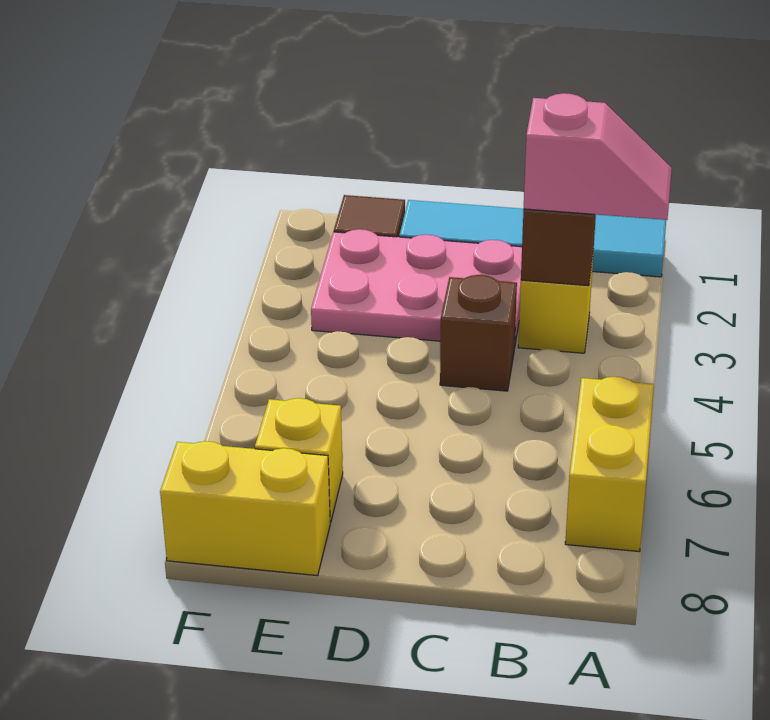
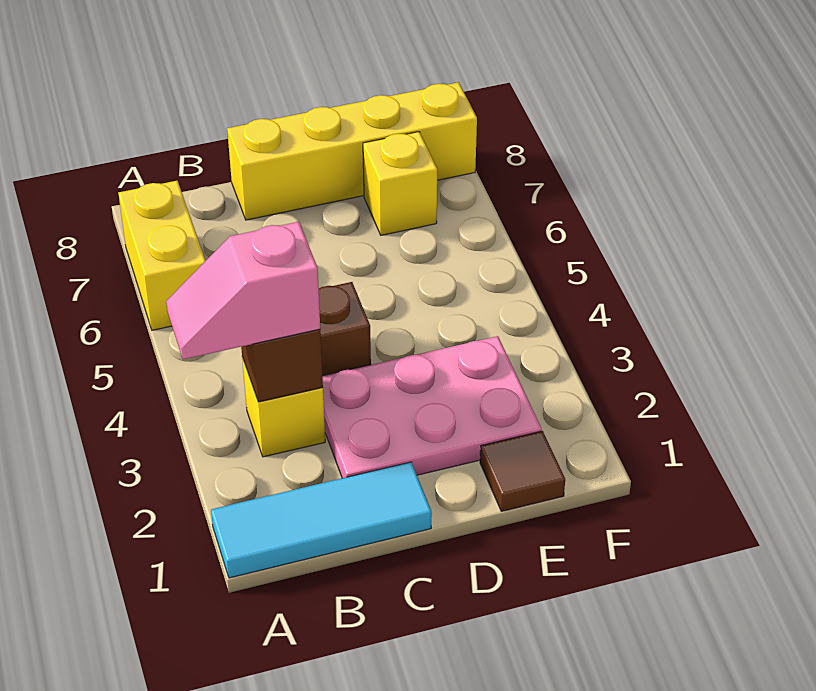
cyan tile A1:D1 level 1 -> cyan tile A1:C1 level 1
yellow brick E8:F8 level 1 -> yellow brick C8:F8 level 1

